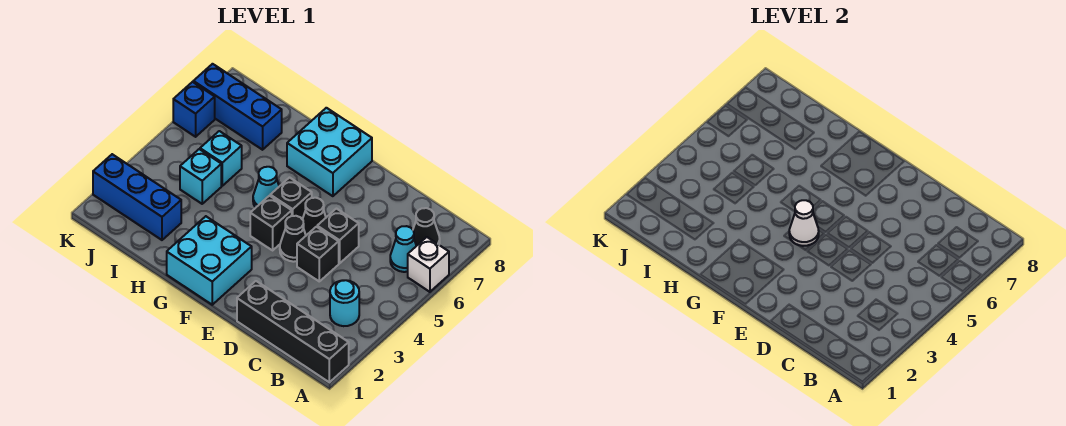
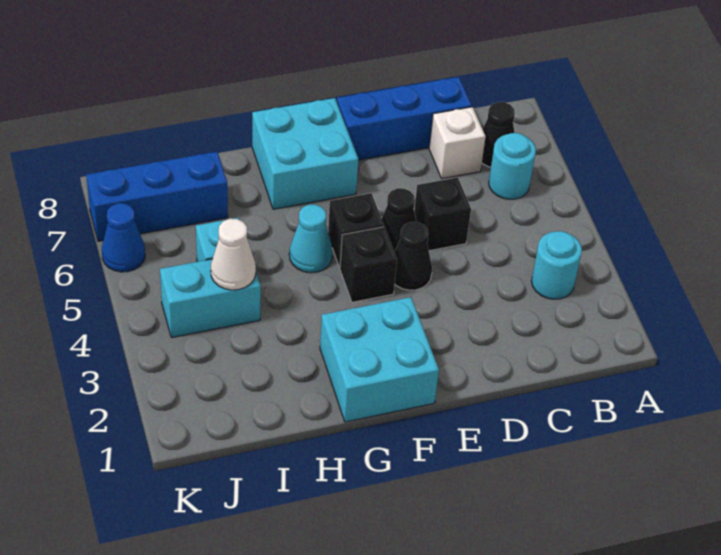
black brick A1:D1 level 1 -> none
white brick A6 level 1 -> white brick C7 level 1
cyan cone B6 level 1 -> cyan round brick B6 level 1
black brick D4 level 1 -> none
white cone F4 level 2 -> white cone I4 level 2
blue brick I2:K2 level 1 -> blue brick C8:E8 level 1
cyan brick I4 level 1 -> cyan brick I4:J4 level 1
blue brick K6 level 1 -> blue cone K6 level 1

